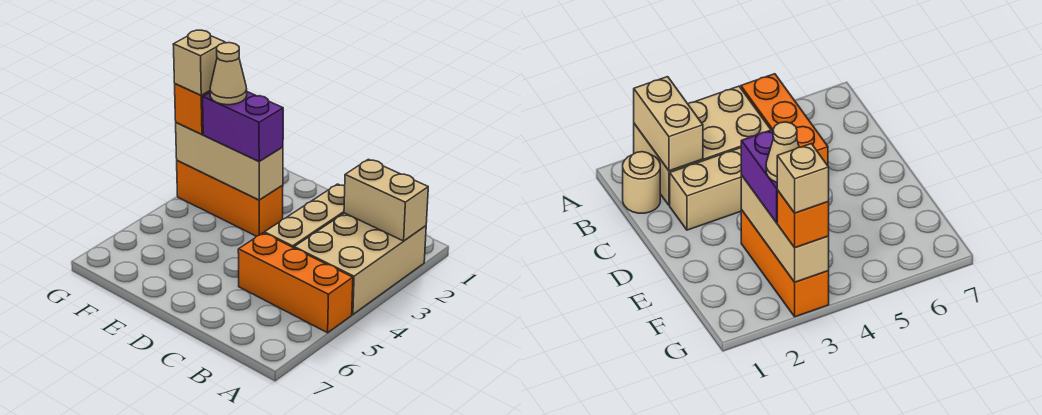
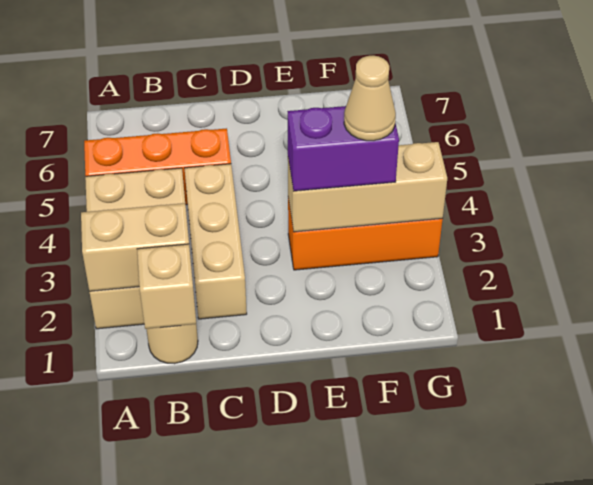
orange brick G3 level 3 -> none
tan brick G3 level 4 -> tan brick B1 level 2

